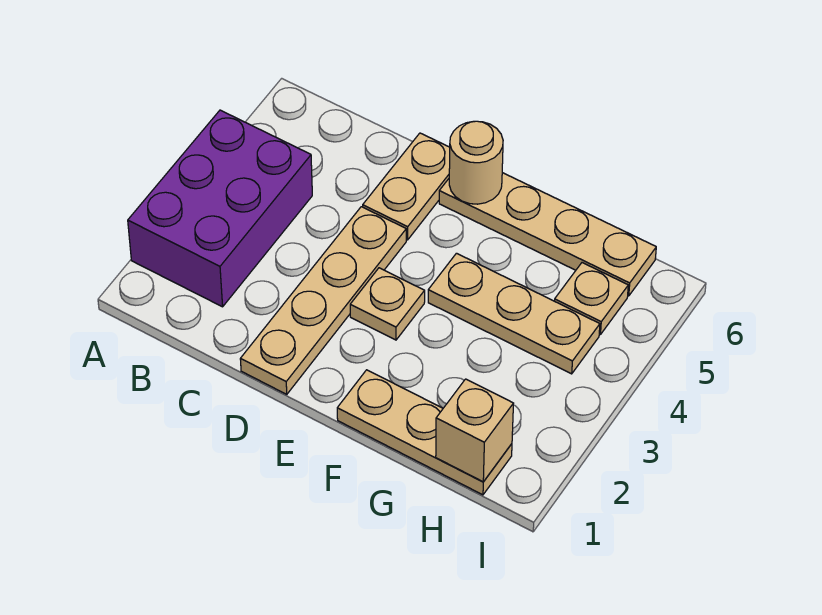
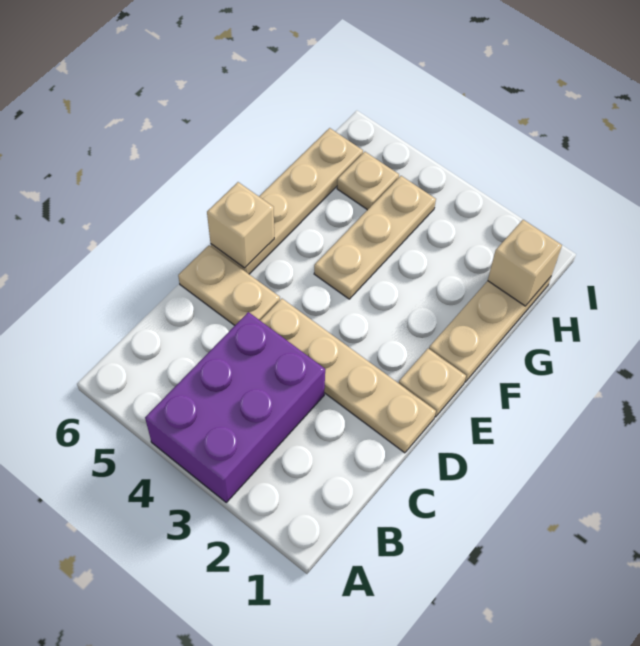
purple brick A2:B4 level 1 -> purple brick A3:C4 level 1
tan plate E3 level 1 -> tan plate E1 level 1
tan round brick E6 level 2 -> tan brick E6 level 2

